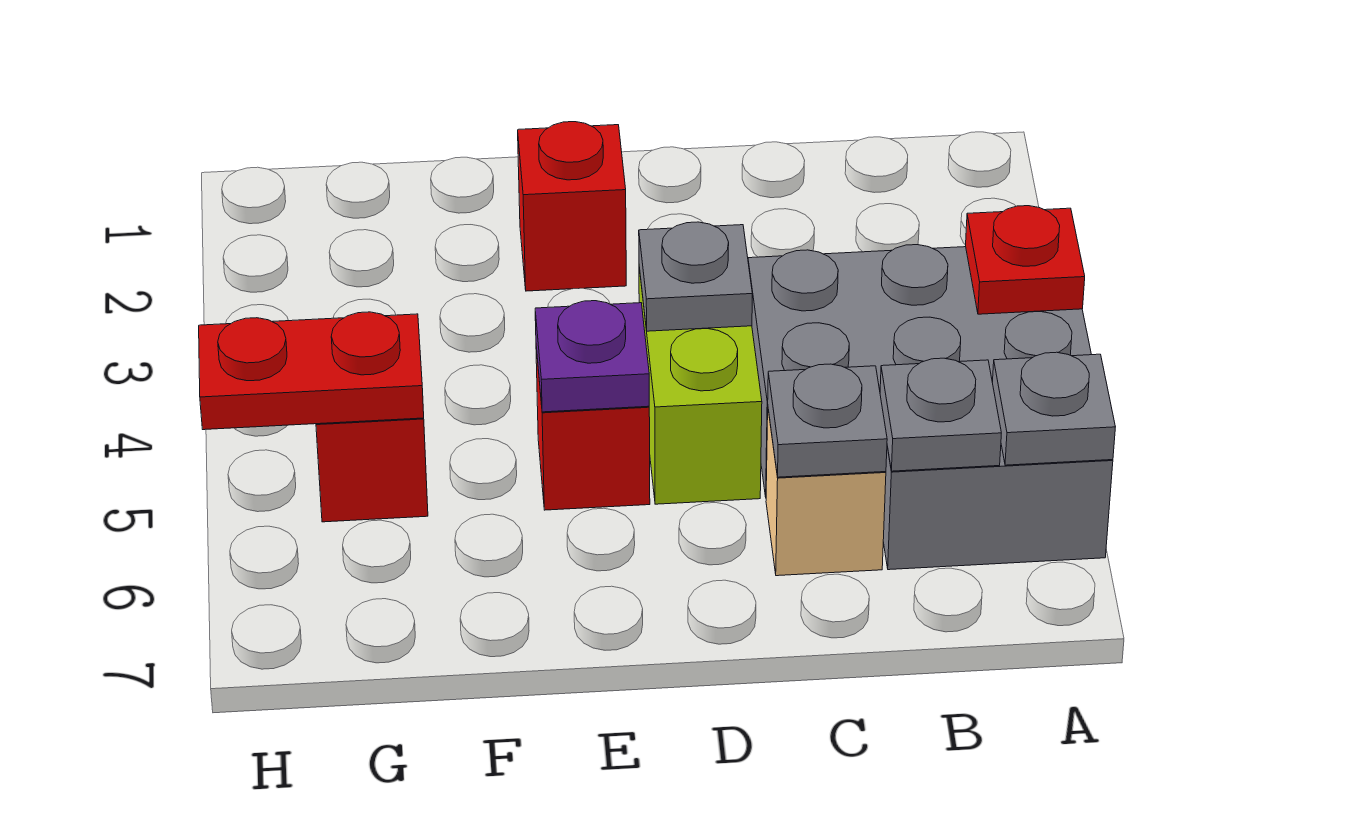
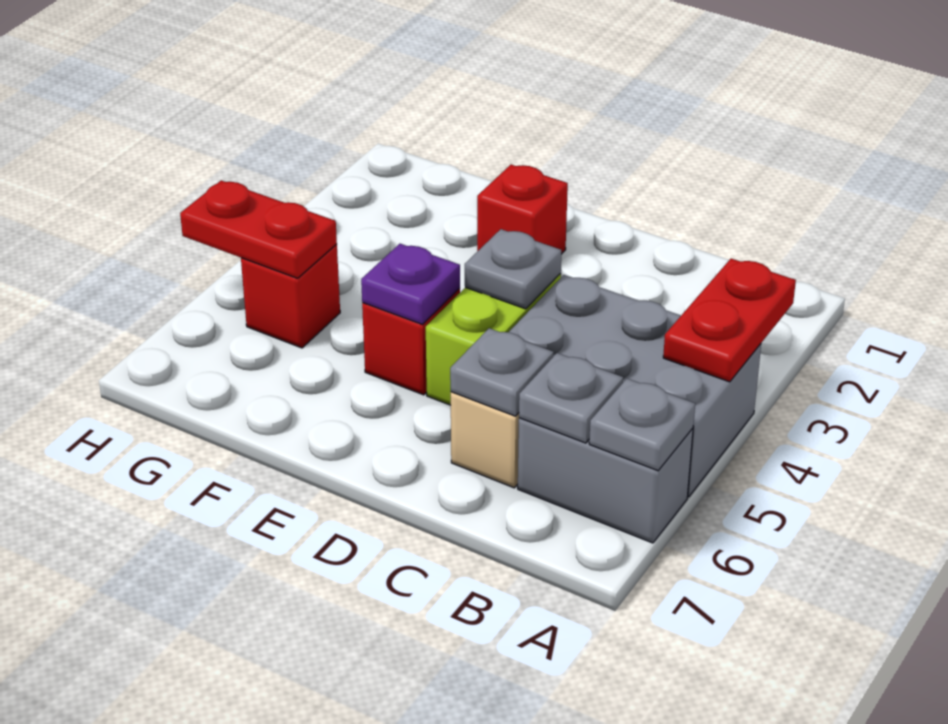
red plate A4 level 2 -> red plate A3:A4 level 2

